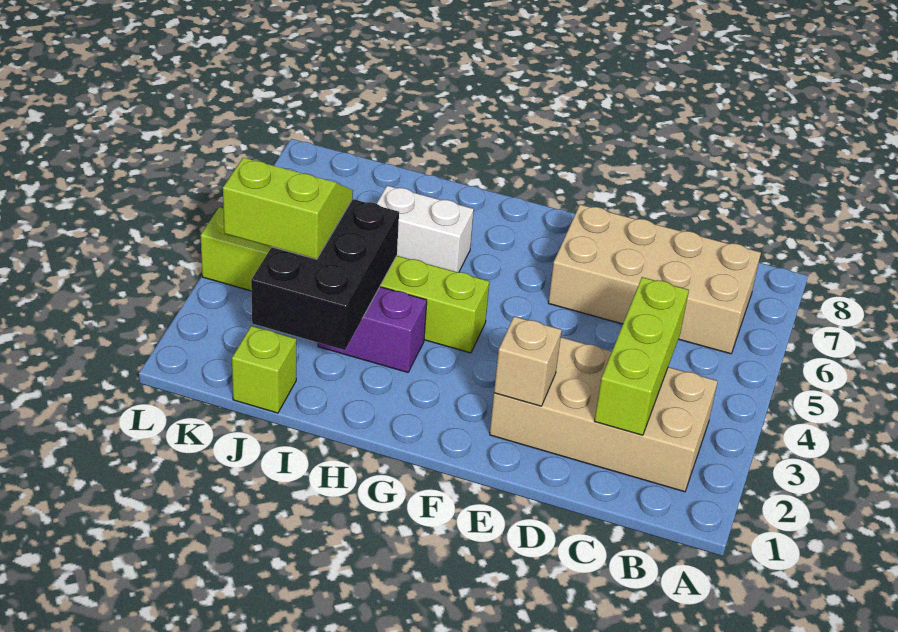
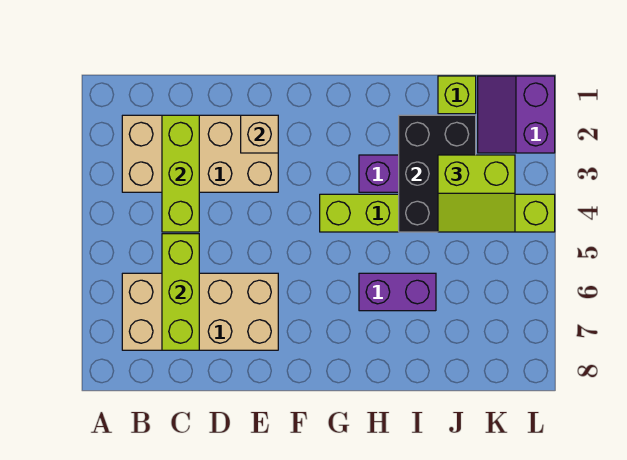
none -> lime brick C5:C7 level 2
white brick H6:I6 level 1 -> purple brick H6:I6 level 1
none -> purple slope K1:L2 level 1 top L

